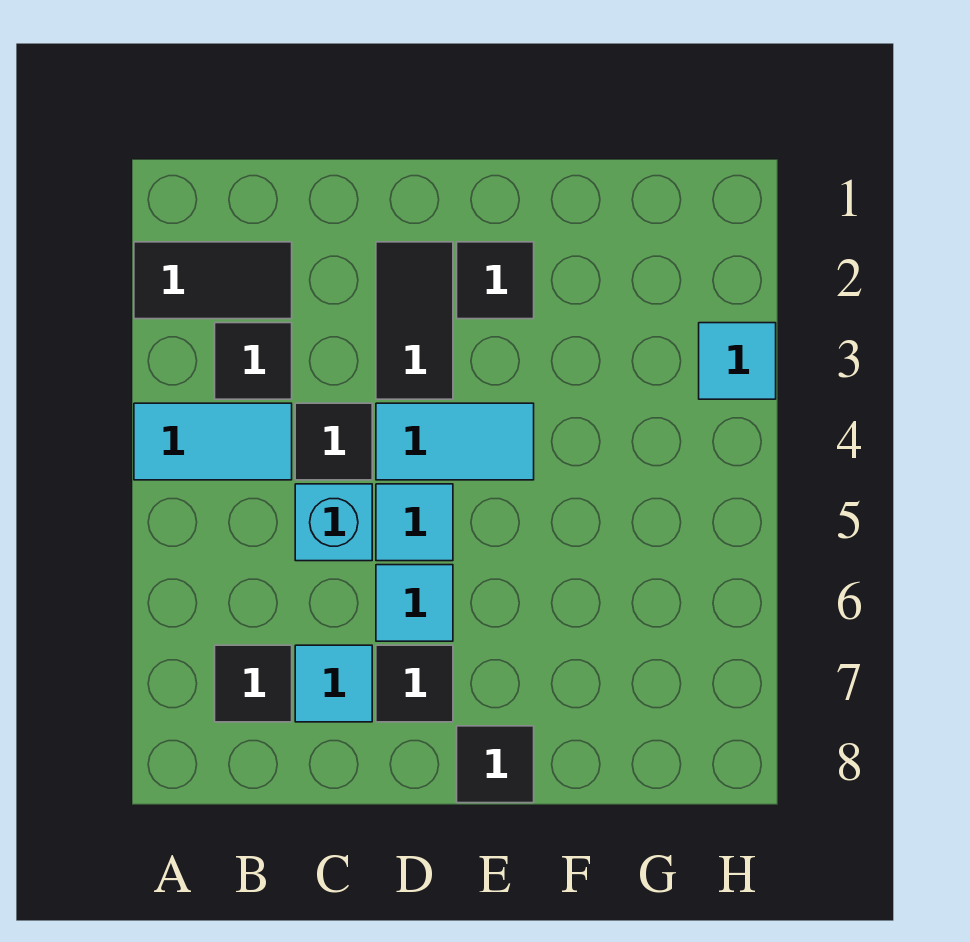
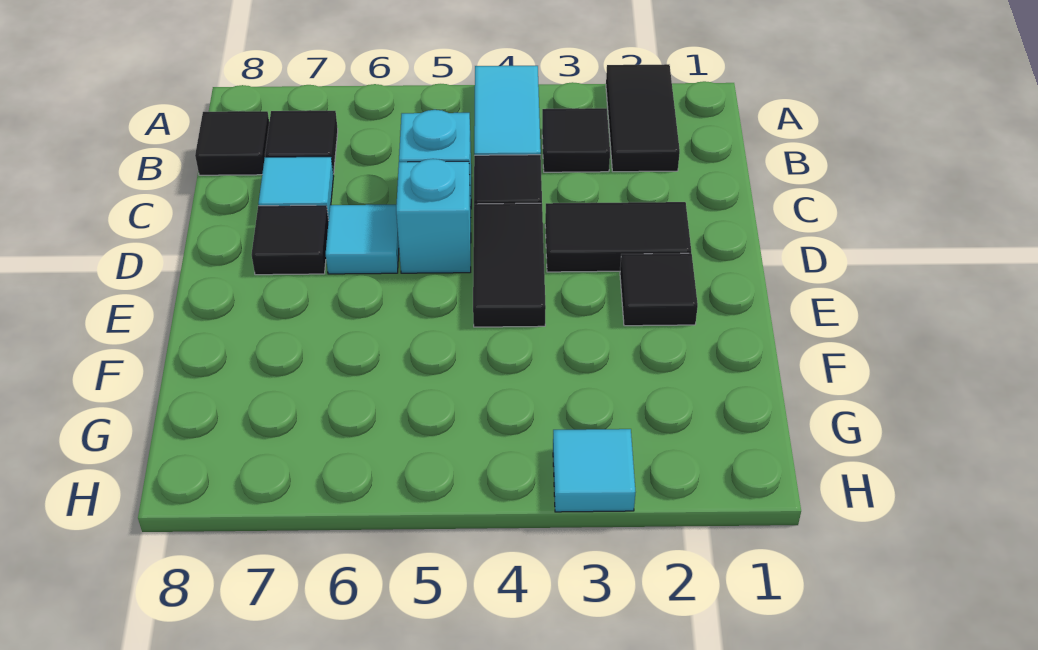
cyan tile D4:E4 level 1 -> black tile D4:E4 level 1
cyan tile D5 level 1 -> cyan brick D5 level 1
black tile E8 level 1 -> black tile B8 level 1

